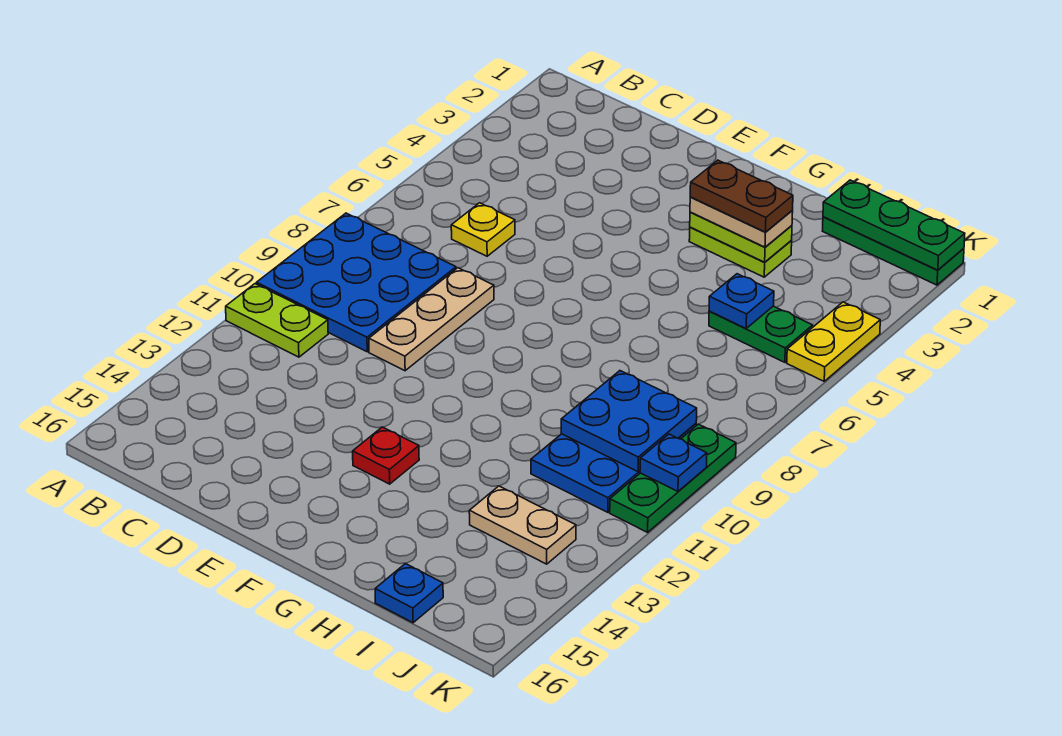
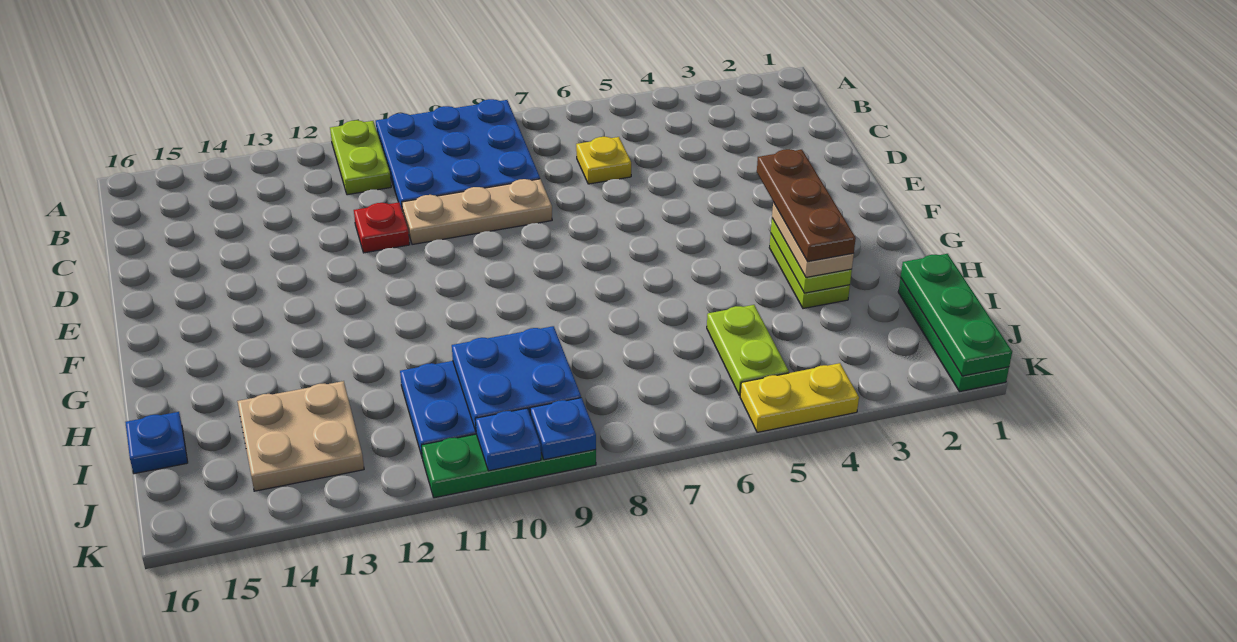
red plate F13 level 1 -> red plate D11 level 1
brown plate G3:H3 level 4 -> brown plate F3:H3 level 4
green plate I5:J5 level 1 -> lime plate I5:J5 level 1
blue plate I5 level 2 -> blue plate K9 level 2
tan plate I13:J13 level 1 -> tan plate I13:J14 level 1

